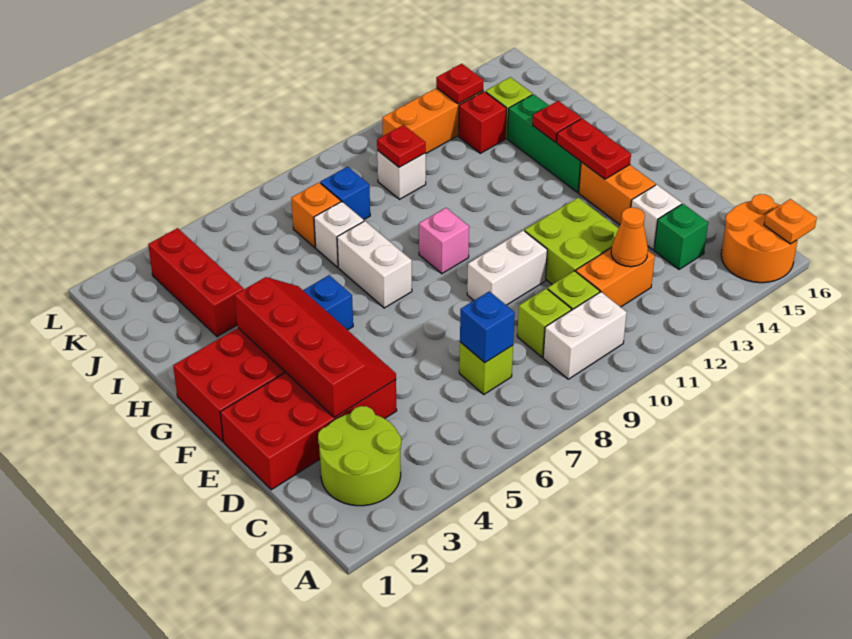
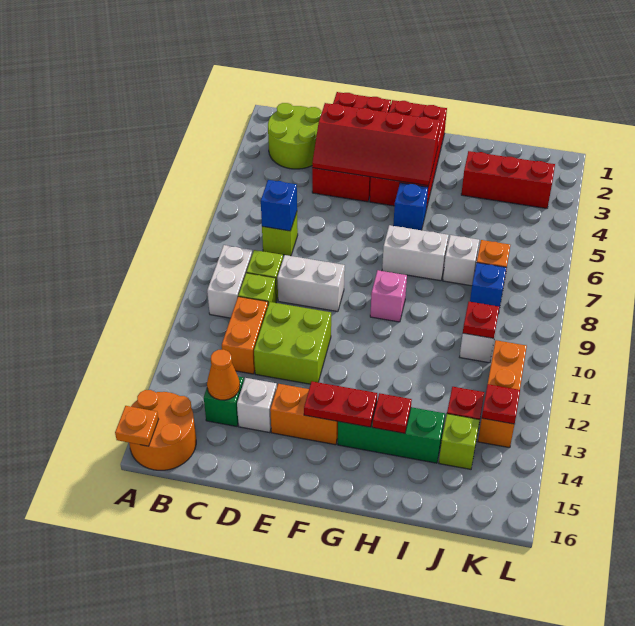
orange cone C12 level 2 -> orange cone C14 level 2
white brick E9:E10 level 1 -> white brick D9:E9 level 1

